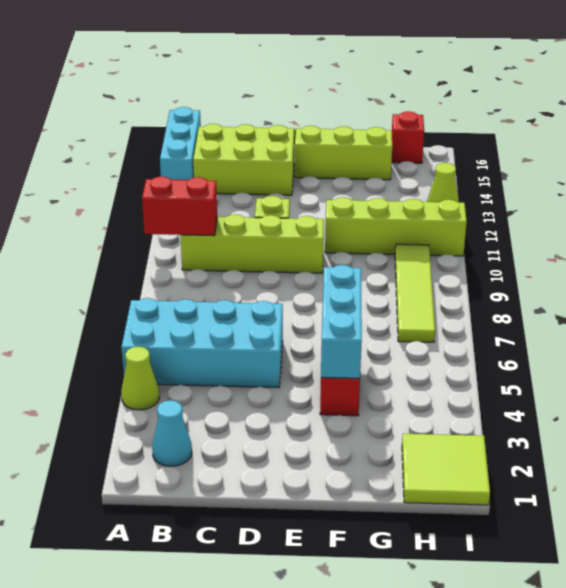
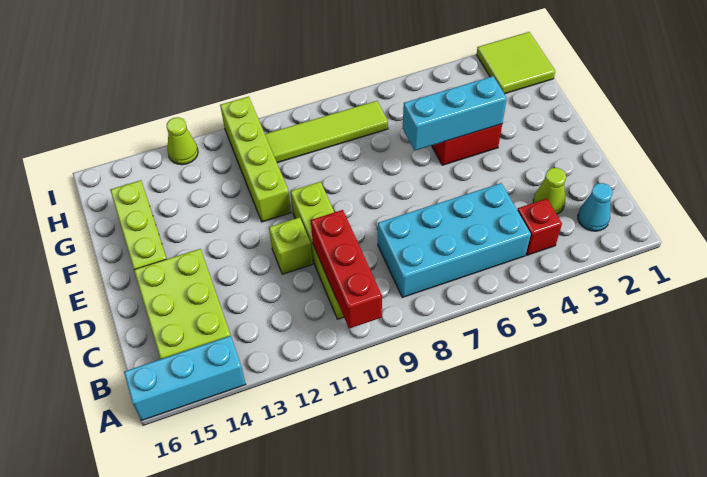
lime cone A4 level 1 -> lime cone C3 level 1
cyan brick A5:D6 level 1 -> cyan brick B5:C8 level 1
red brick A10:B10 level 2 -> red brick A10:C10 level 2
red brick H16 level 1 -> red brick B4 level 1

